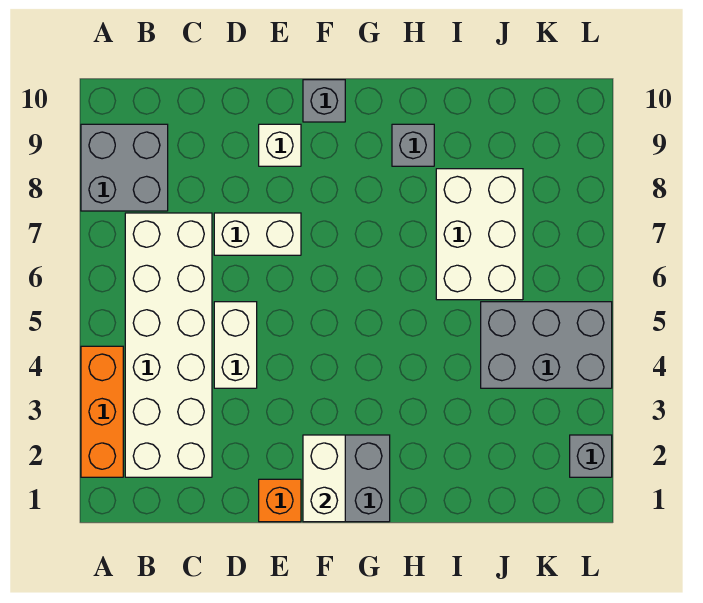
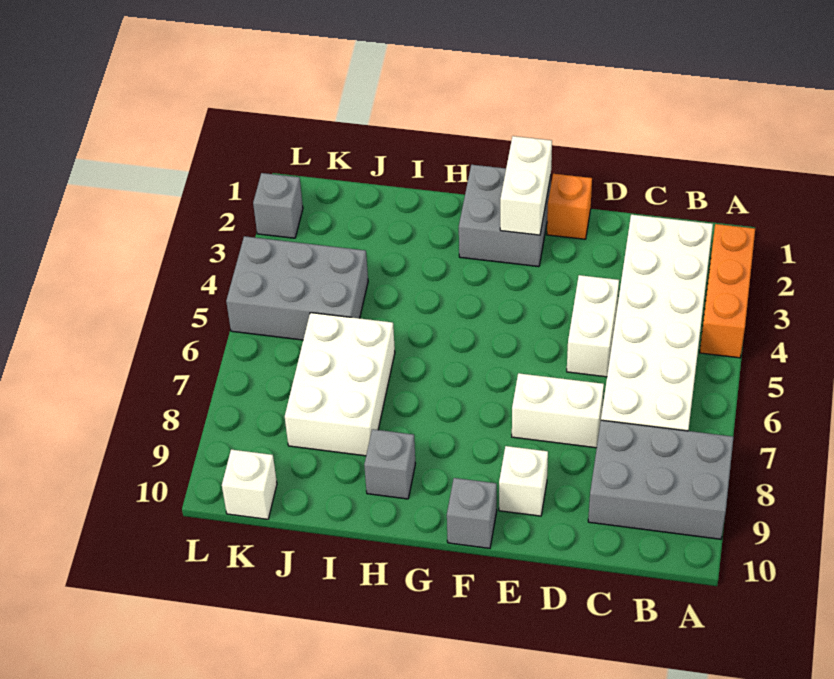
grey brick A8:B9 level 1 -> grey brick A8:C9 level 1
none -> white brick K10 level 1

